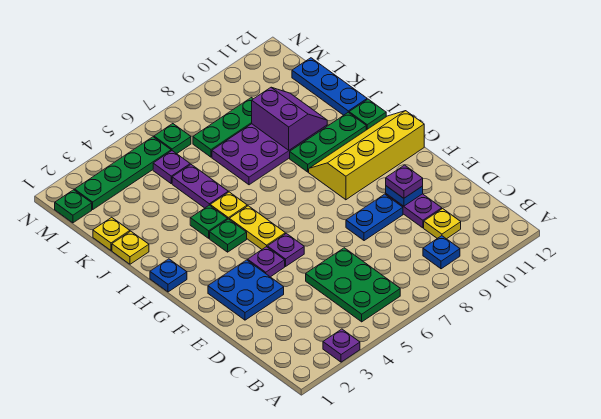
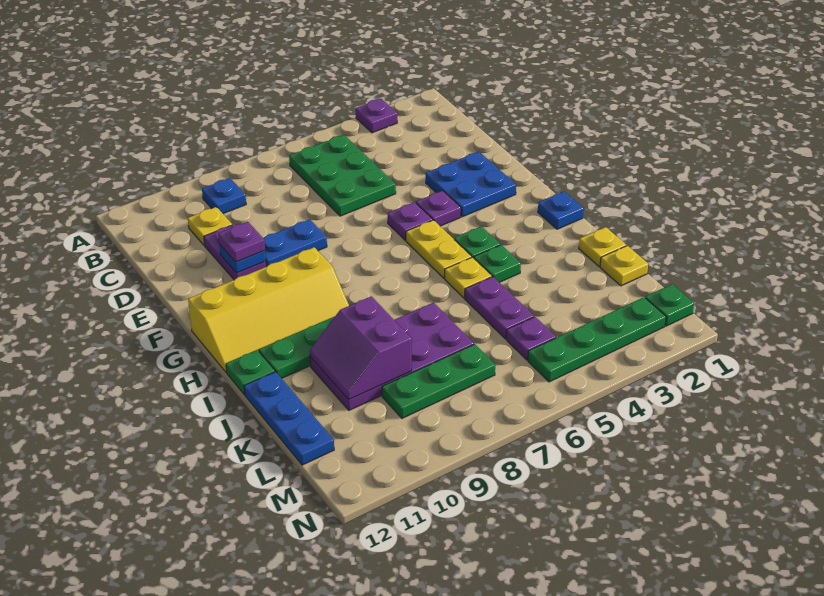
green plate M6 level 1 -> none

